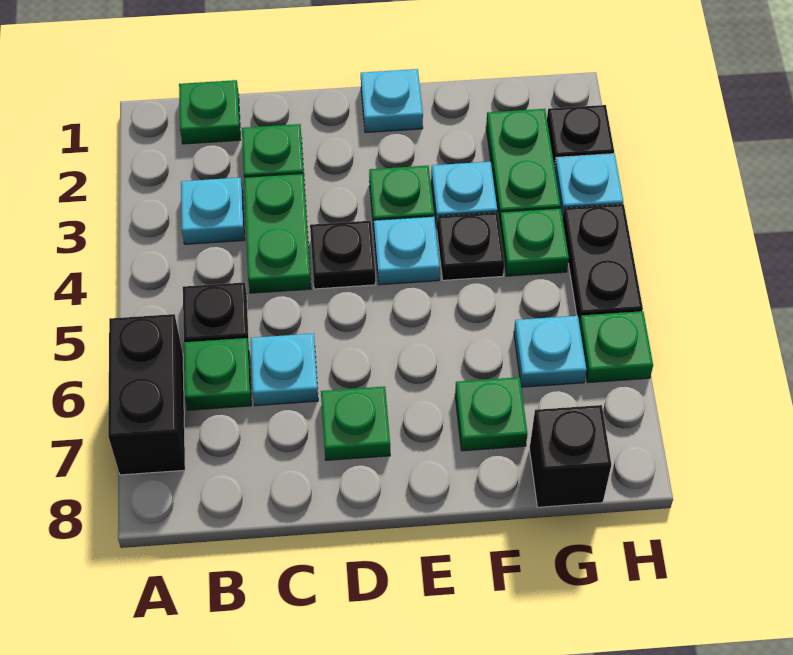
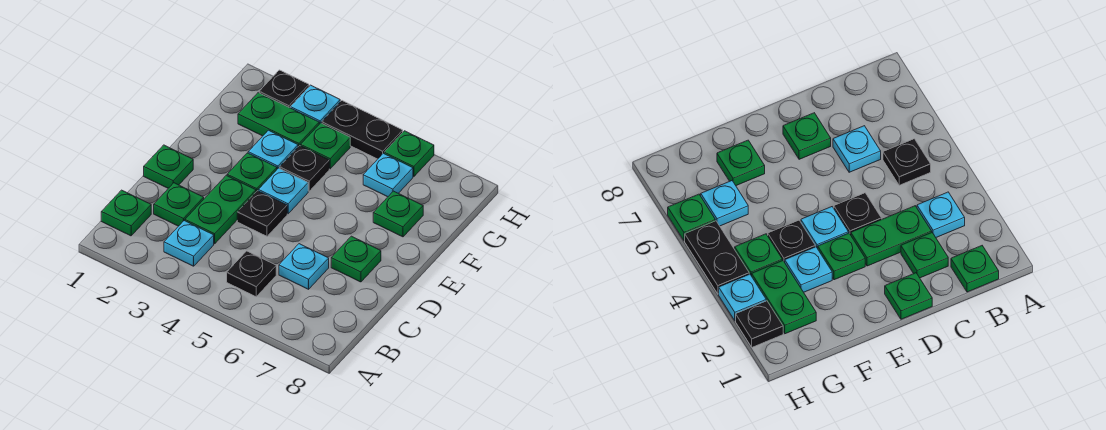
black brick A6:A7 level 1 -> none
green plate B6 level 1 -> green plate D1 level 1
green plate C3:C4 level 1 -> green plate C3:D3 level 1
cyan plate E1 level 1 -> none
black brick G8 level 1 -> none

